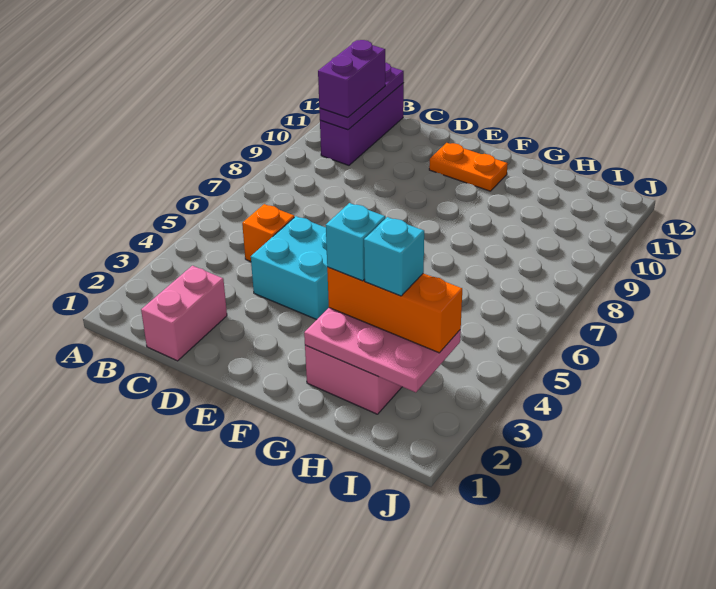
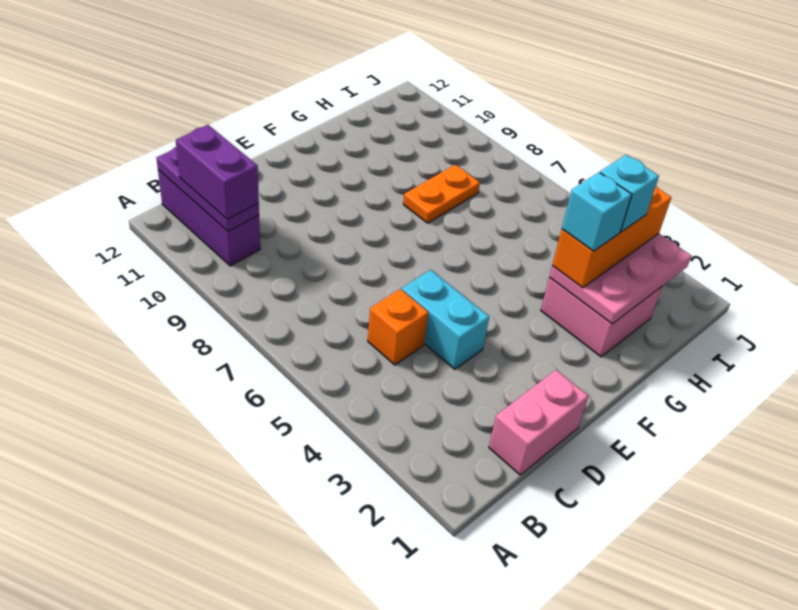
pink brick C1:C2 level 1 -> pink brick C1:D1 level 1
cyan brick D4:E5 level 1 -> cyan brick D4:D5 level 1
orange plate E11:F11 level 1 -> orange plate G8:H8 level 1

